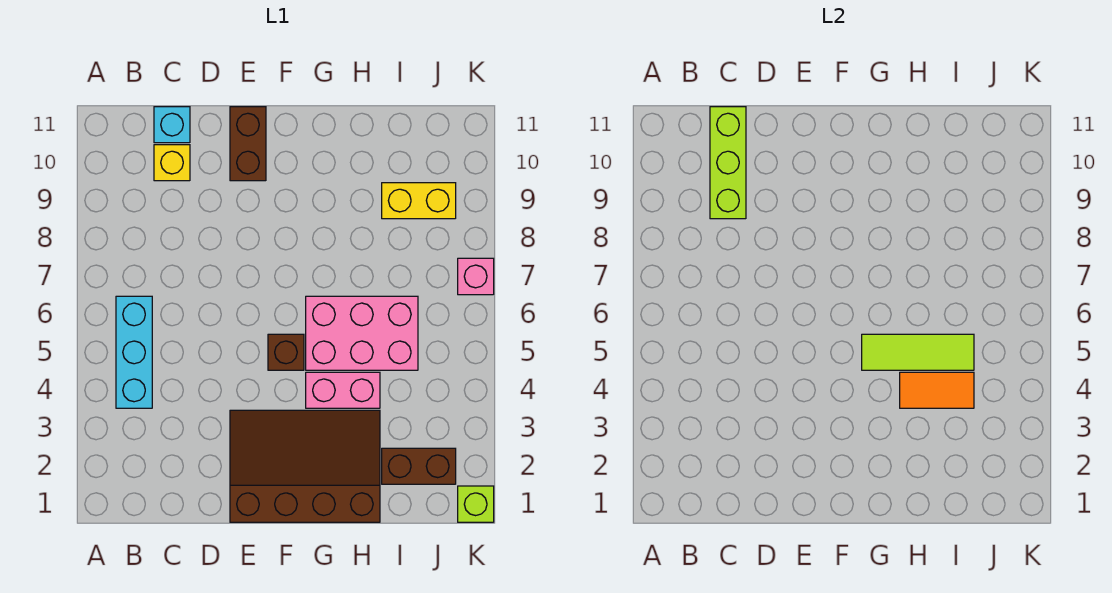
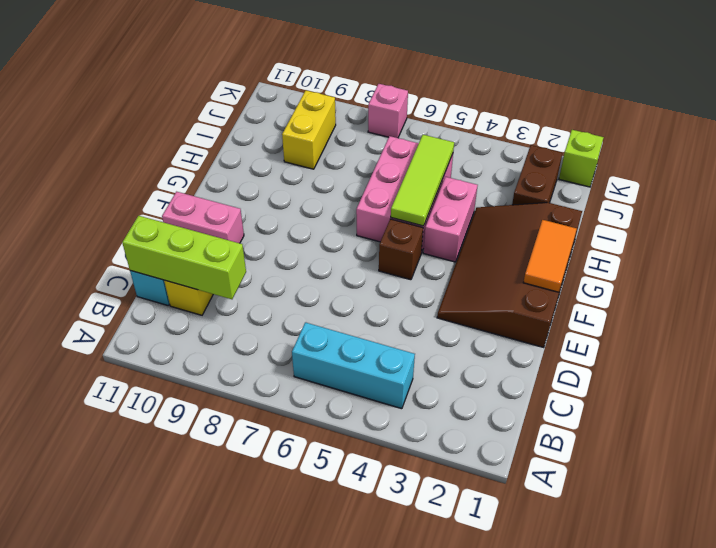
brown brick E10:E11 level 1 -> pink brick E10:E11 level 1
orange tile H4:I4 level 2 -> orange tile F1:G1 level 2

